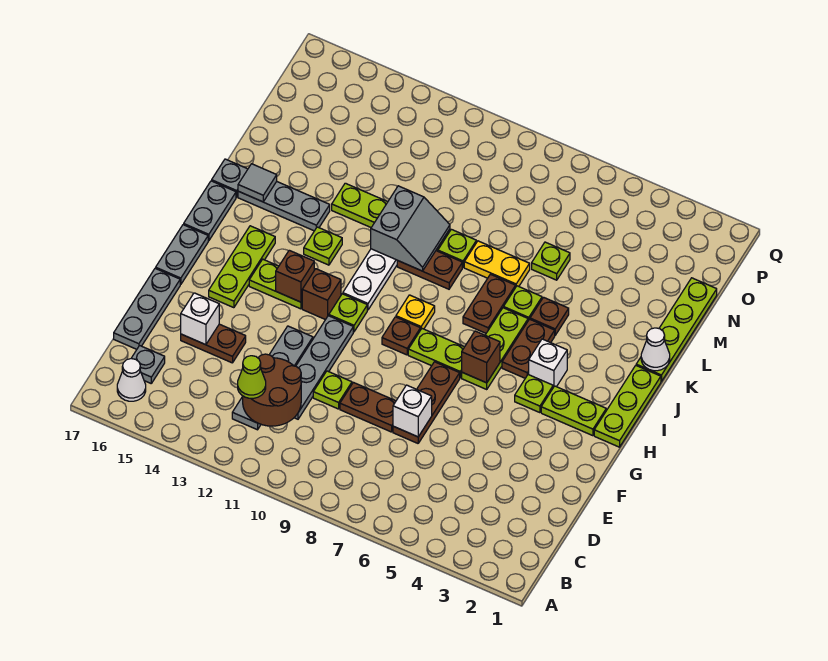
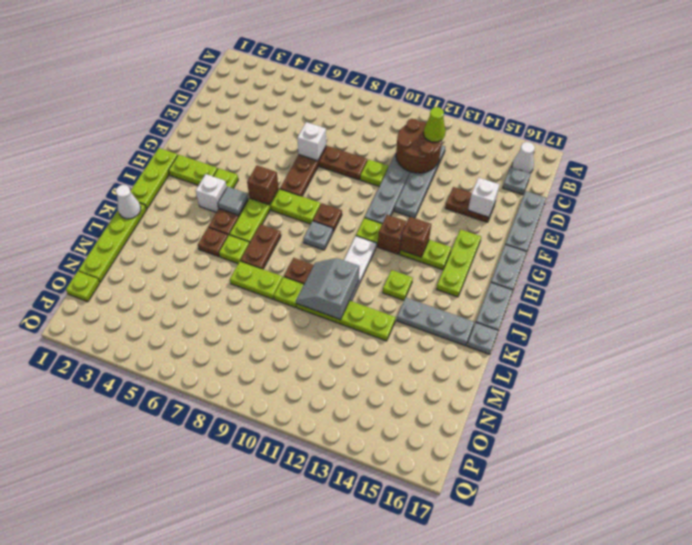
yellow plate I9 level 1 -> grey plate I9 level 1
grey tile K16 level 2 -> grey tile I5 level 2
yellow plate L7:L8 level 1 -> lime plate L7:L8 level 1
lime plate M6 level 1 -> lime plate O1 level 1

